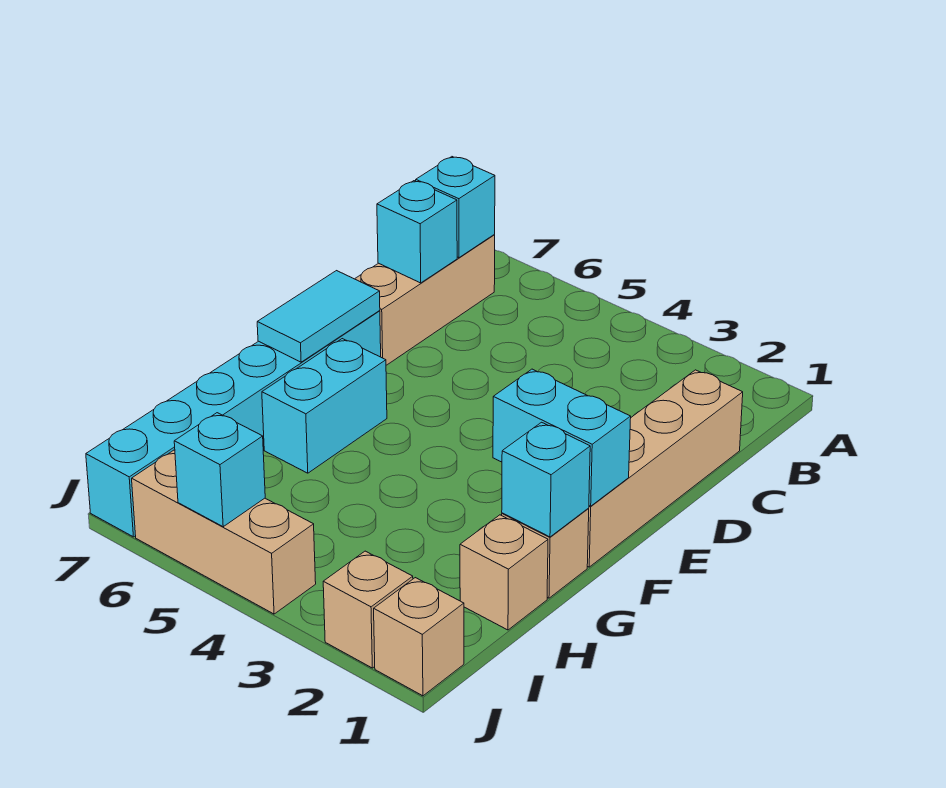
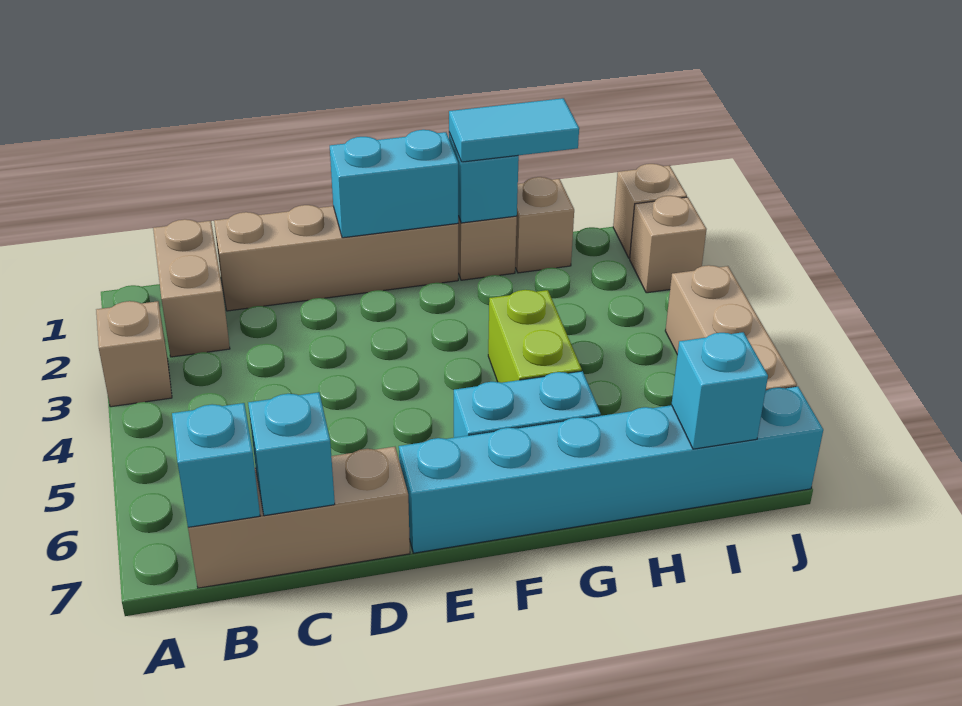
none -> tan brick A3 level 1
none -> tan brick B1:B2 level 1
cyan tile E7:F7 level 2 -> cyan tile G1:H1 level 3
cyan brick F1:F2 level 2 -> cyan brick E1:F1 level 2
none -> lime brick G4:G5 level 1
cyan brick J5 level 2 -> cyan brick I7 level 2

